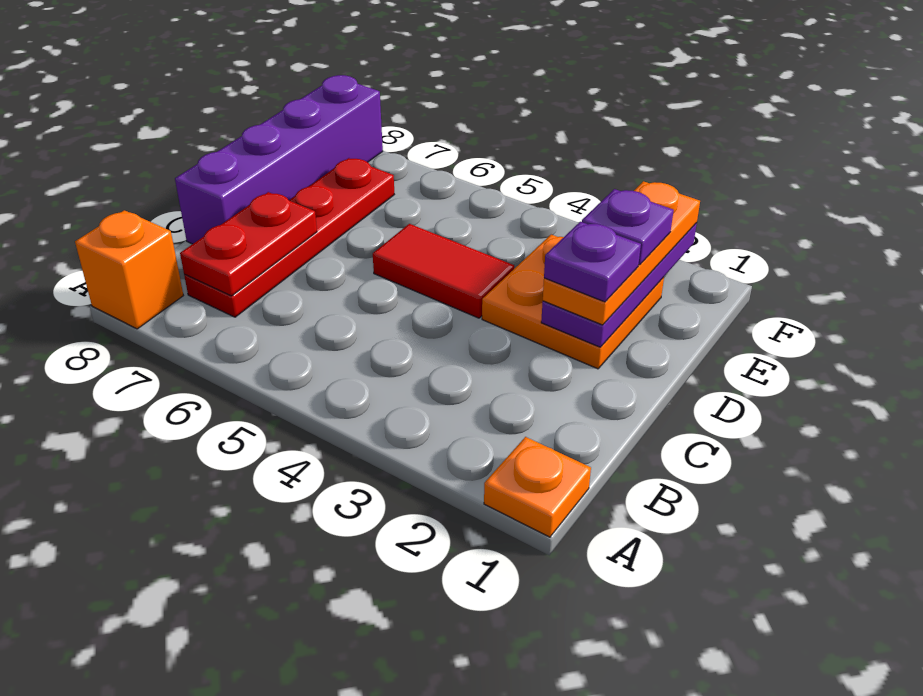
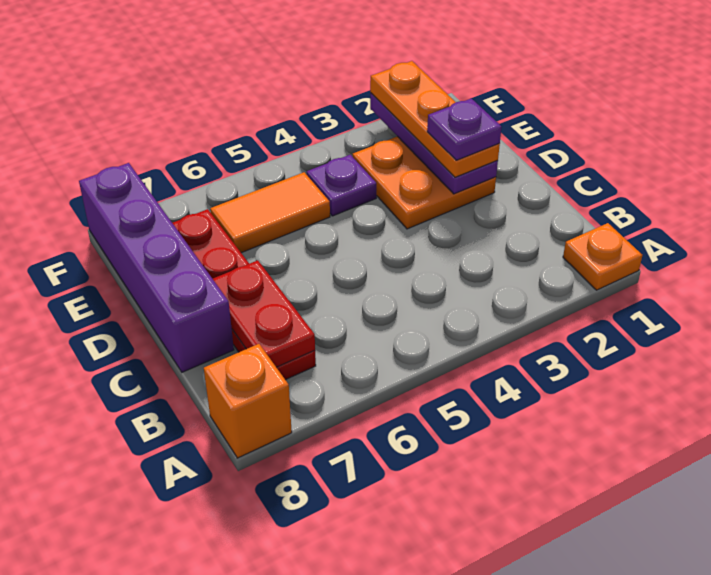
red tile D4:D5 level 1 -> none
purple plate E2 level 4 -> purple plate E4 level 1
none -> orange tile E5:E6 level 1

